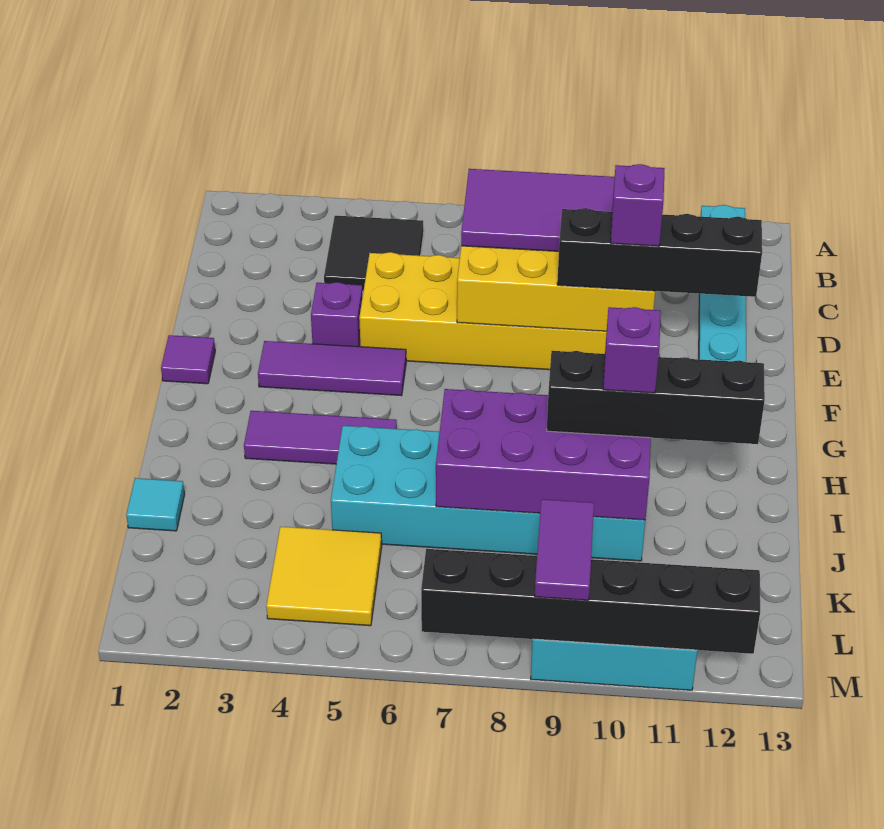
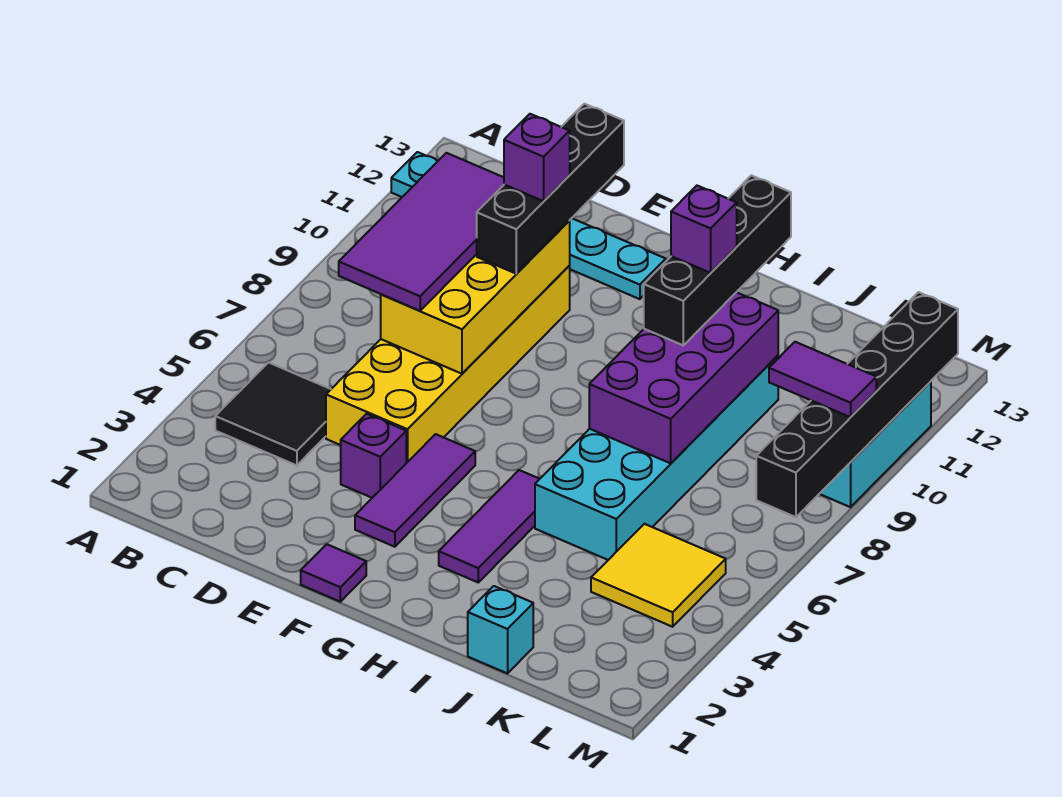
cyan tile J1 level 1 -> cyan brick J1 level 1

